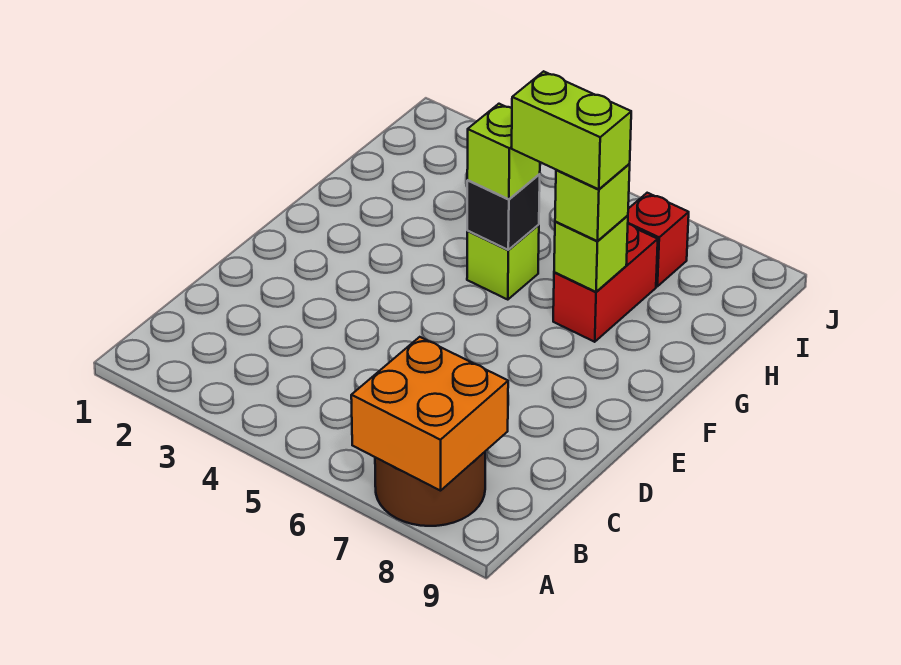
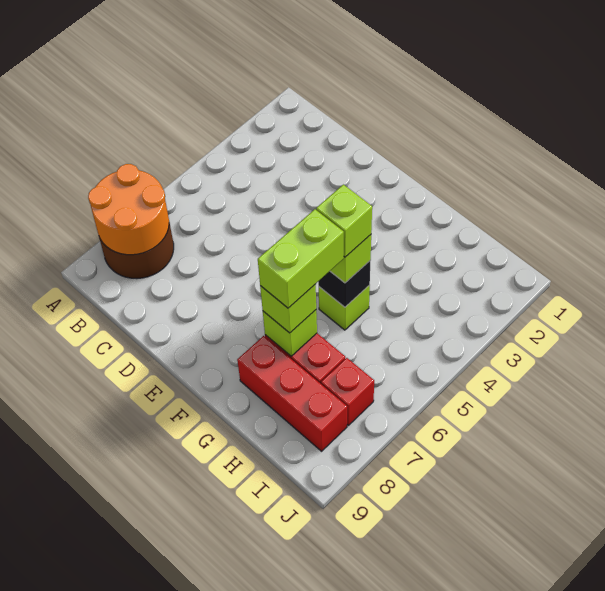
orange brick A7:B8 level 2 -> orange round brick A7:B8 level 2
none -> lime brick G5 level 4
none -> red brick G8:I8 level 1

